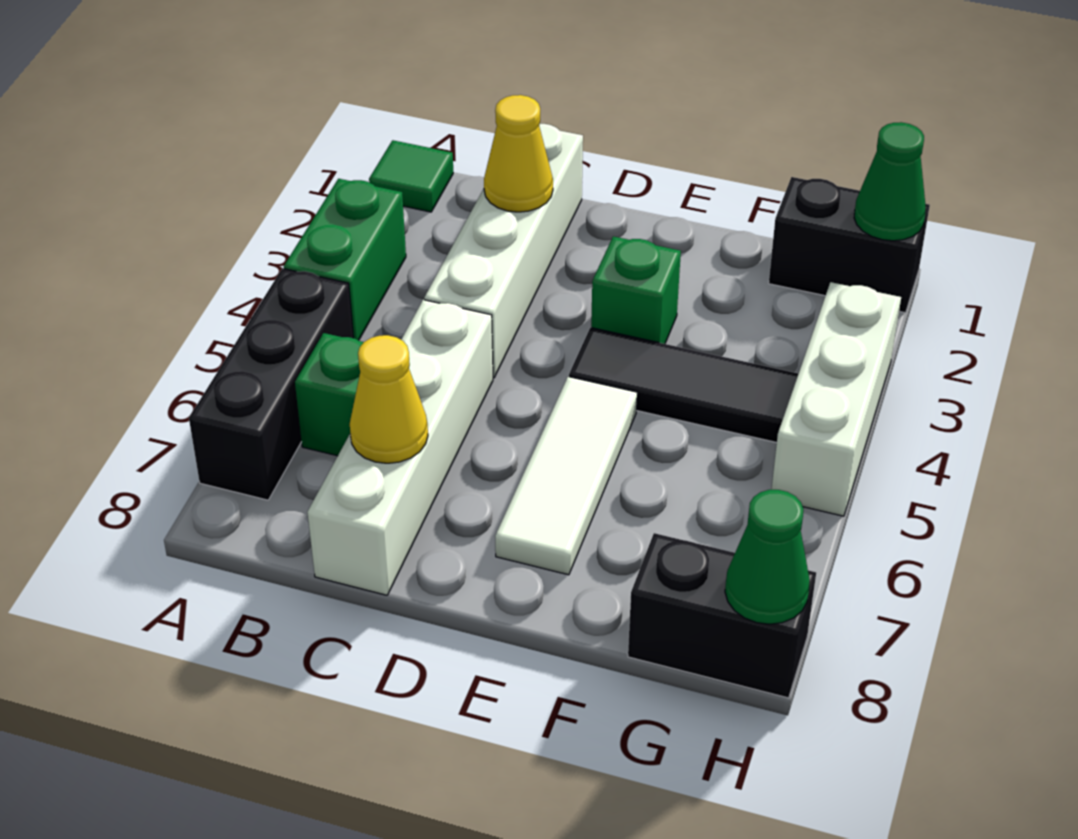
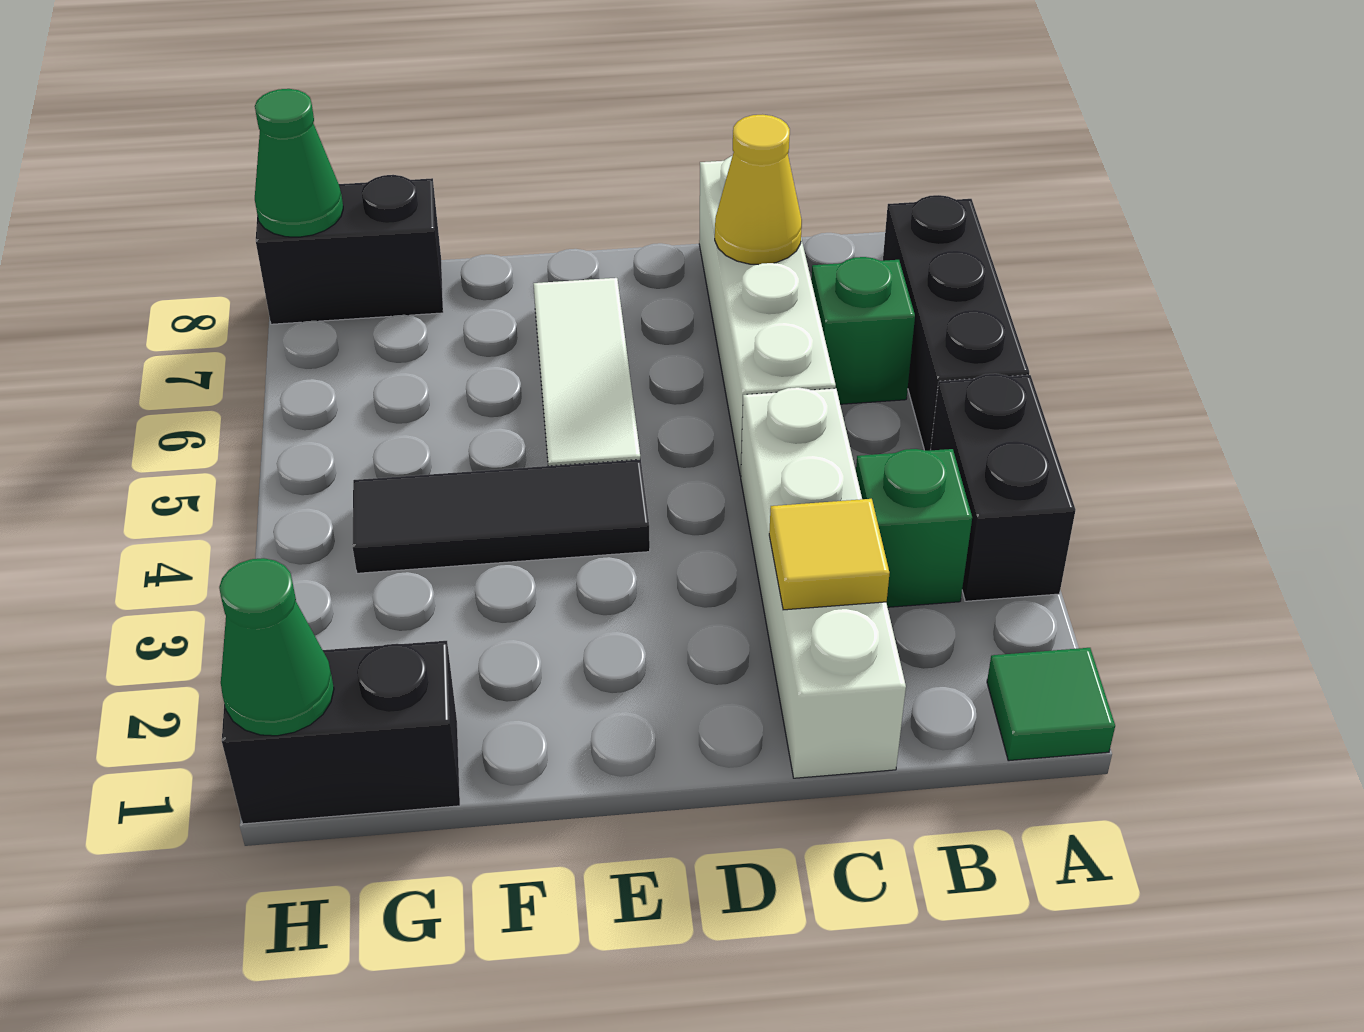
green brick A3:A4 level 1 -> black brick A3:A4 level 1
yellow cone C2 level 2 -> yellow tile C2 level 2
green brick E3 level 1 -> green brick B3 level 1
white brick H3:H5 level 1 -> none

